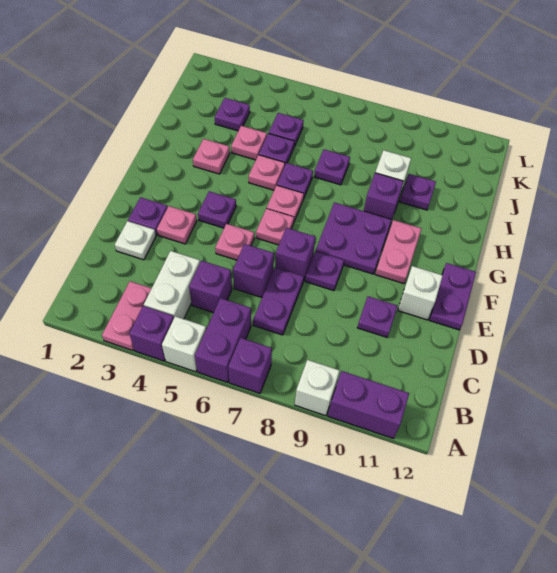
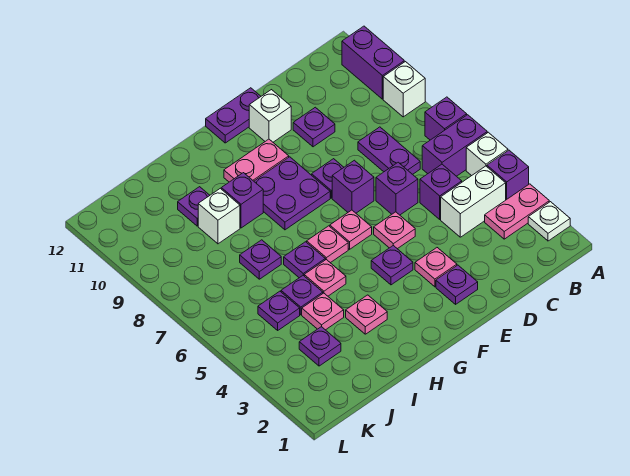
purple plate C7:D7 level 1 -> purple plate C7:C8 level 1
white plate D2 level 1 -> white plate A2 level 1

